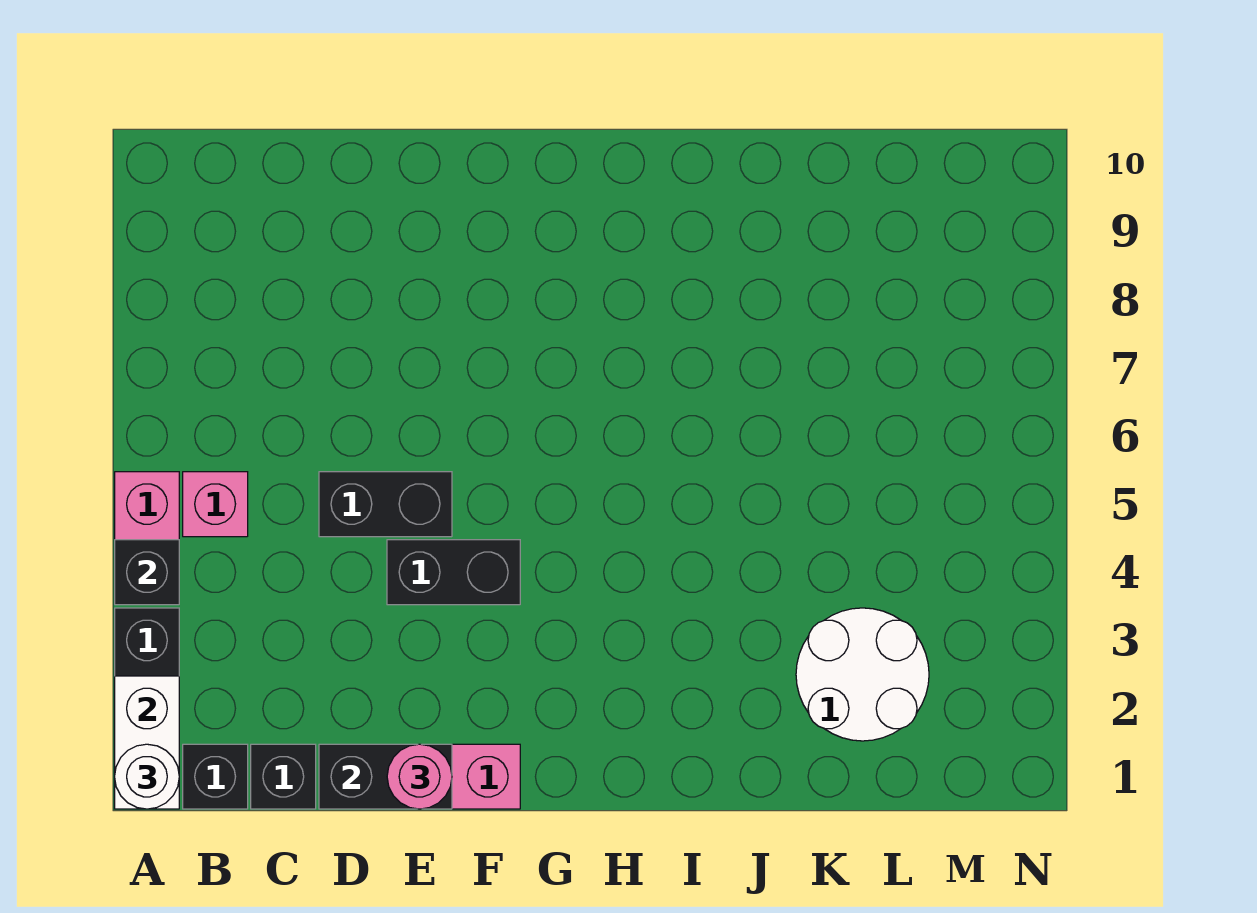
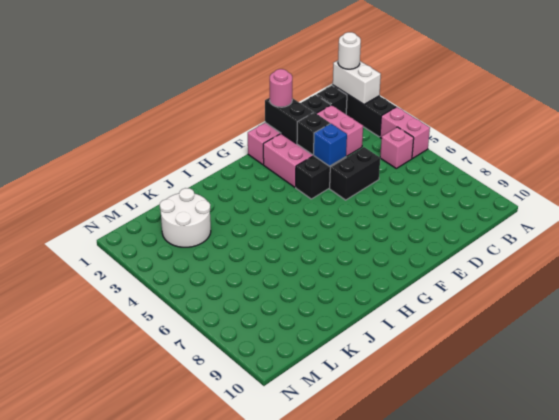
black brick A4 level 2 -> black brick E3 level 2
none -> pink brick C2:F3 level 1
black brick D1:E1 level 2 -> black brick E1:E2 level 2
none -> blue brick E4 level 2

